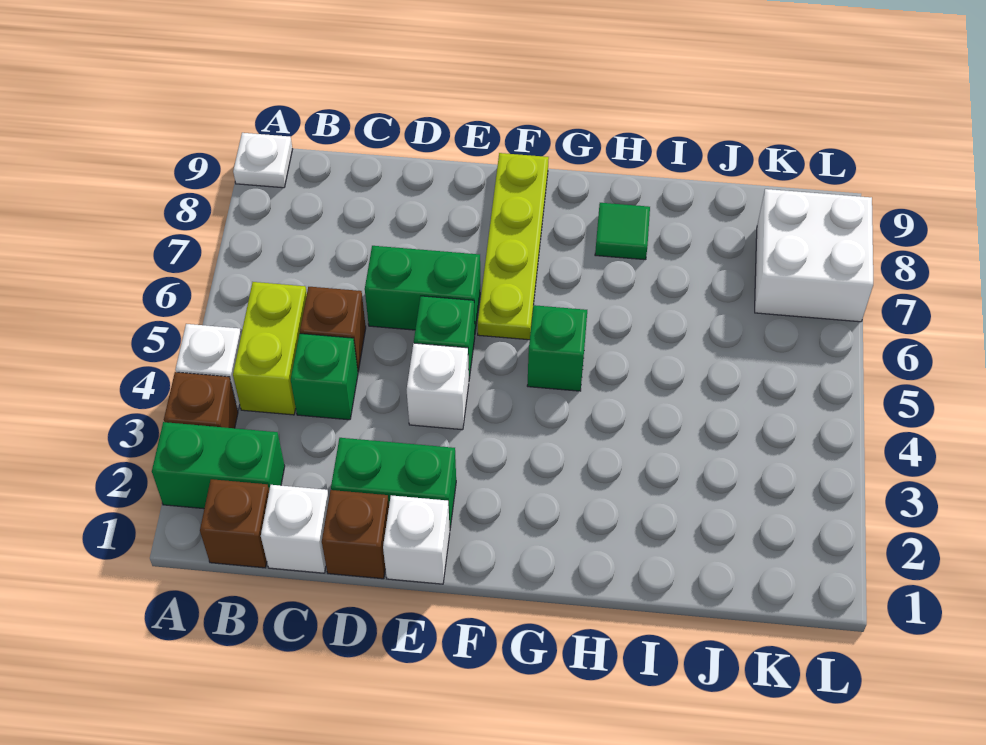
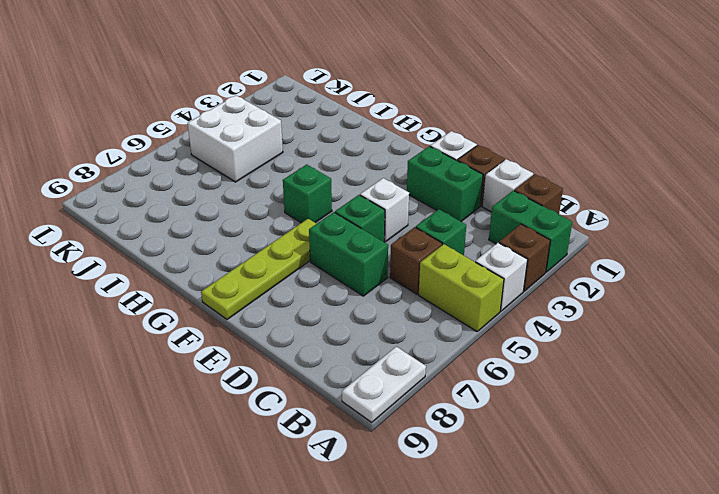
white plate A9 level 1 -> white plate A8:A9 level 1
lime brick B4:B5 level 1 -> lime brick A5:B5 level 1
green tile H8 level 1 -> none
white brick K7:L8 level 1 -> white brick J4:K5 level 1

